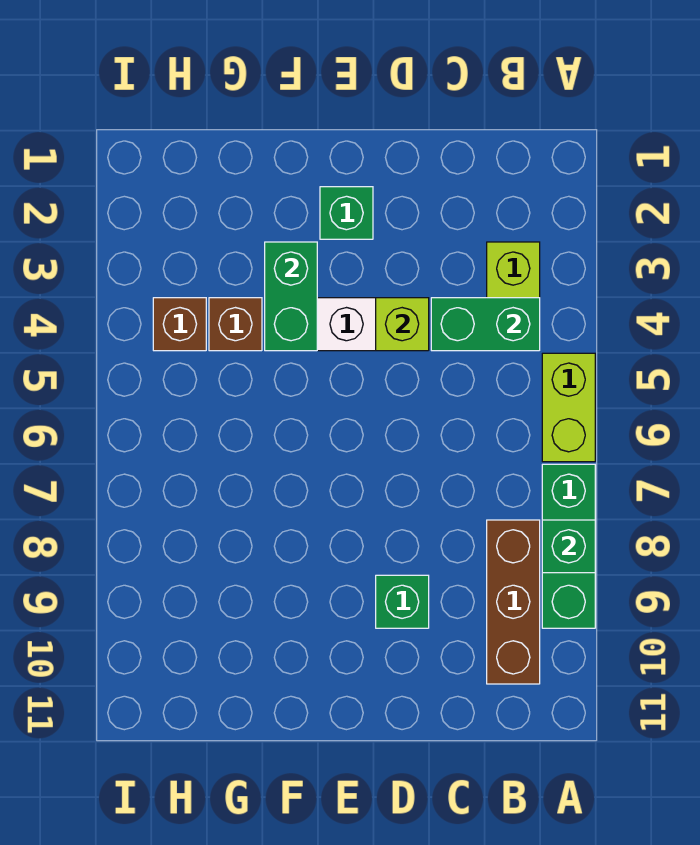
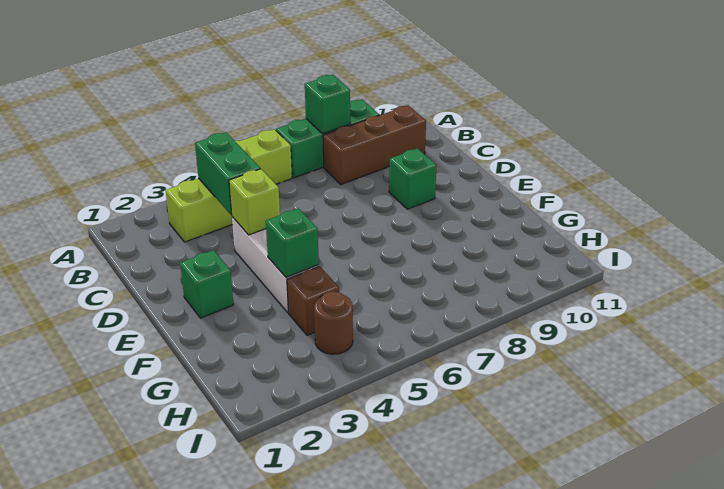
green brick F3:F4 level 2 -> green brick F4 level 2
brown brick H4 level 1 -> brown round brick H4 level 1

